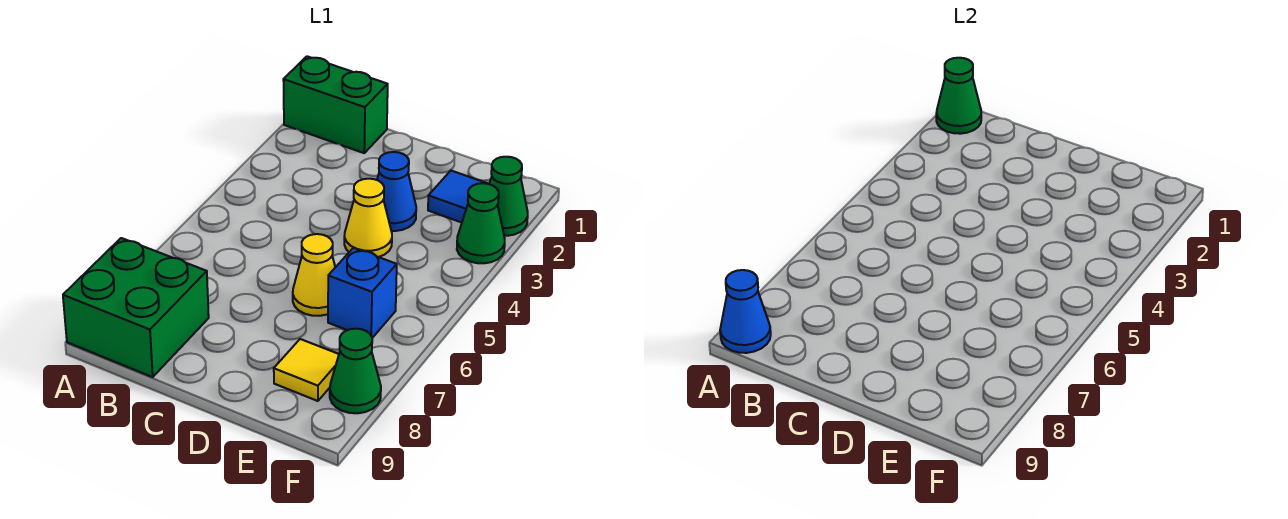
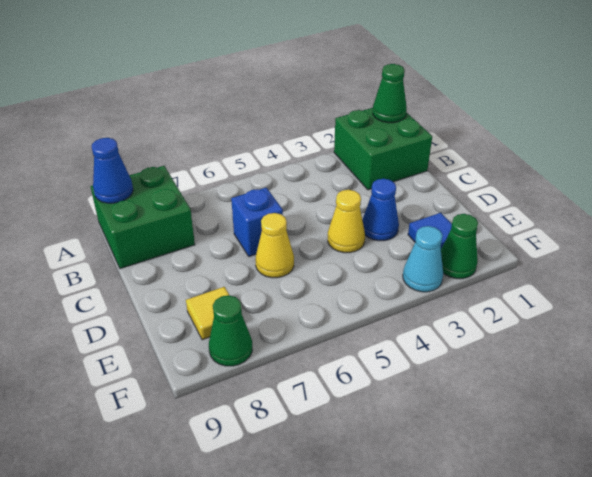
green brick A1:B1 level 1 -> green brick A1:B2 level 1
blue brick E6 level 1 -> blue brick C6 level 1
green cone F3 level 1 -> cyan cone F3 level 1

